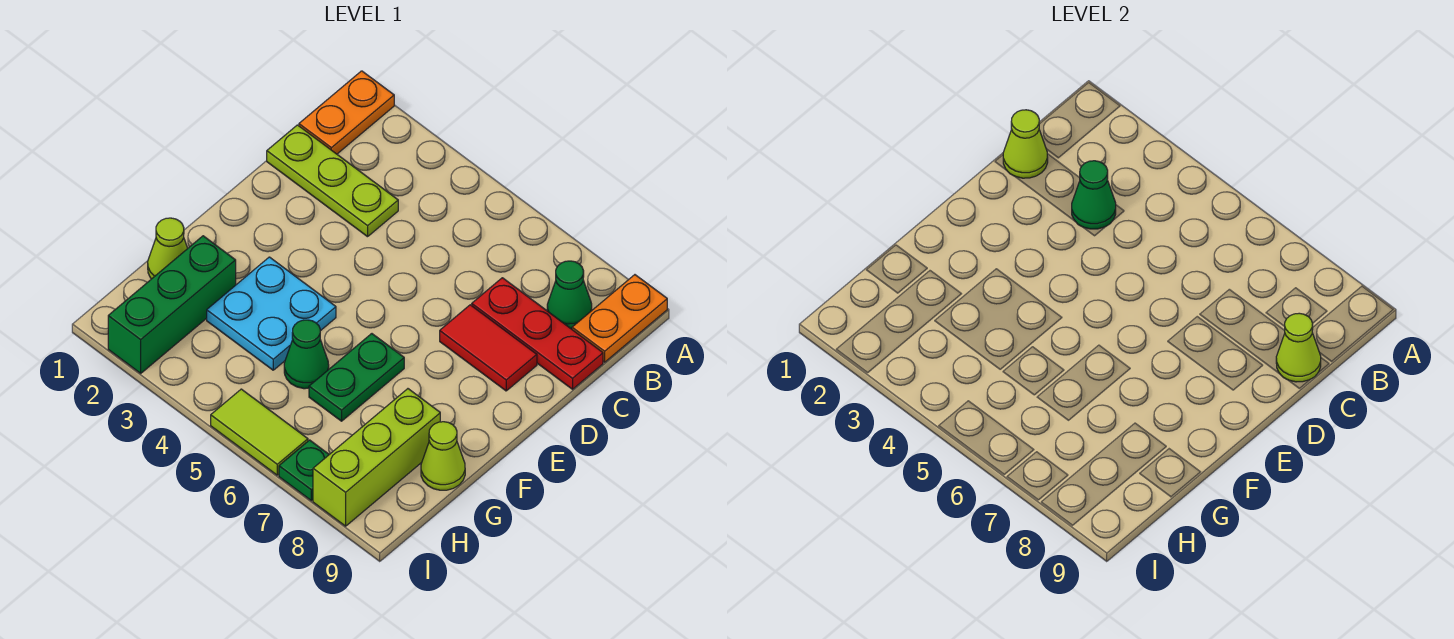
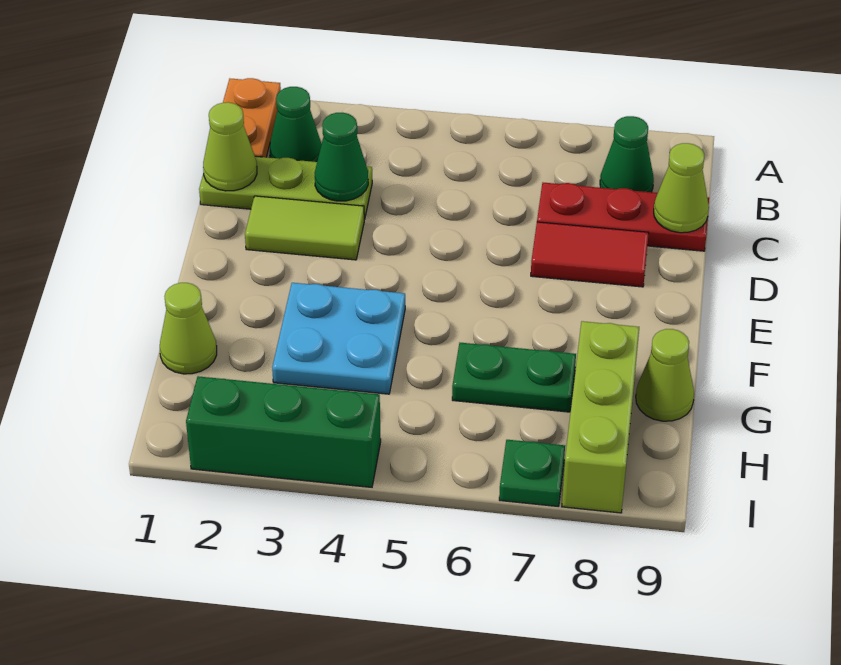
orange plate A9:B9 level 1 -> none
green plate F6:G6 level 1 -> green plate G6:G7 level 1
green brick G2:I2 level 1 -> green brick I2:I4 level 1
green cone G5 level 1 -> green cone B2 level 1
lime tile I5:I6 level 1 -> lime tile D2:D3 level 1

